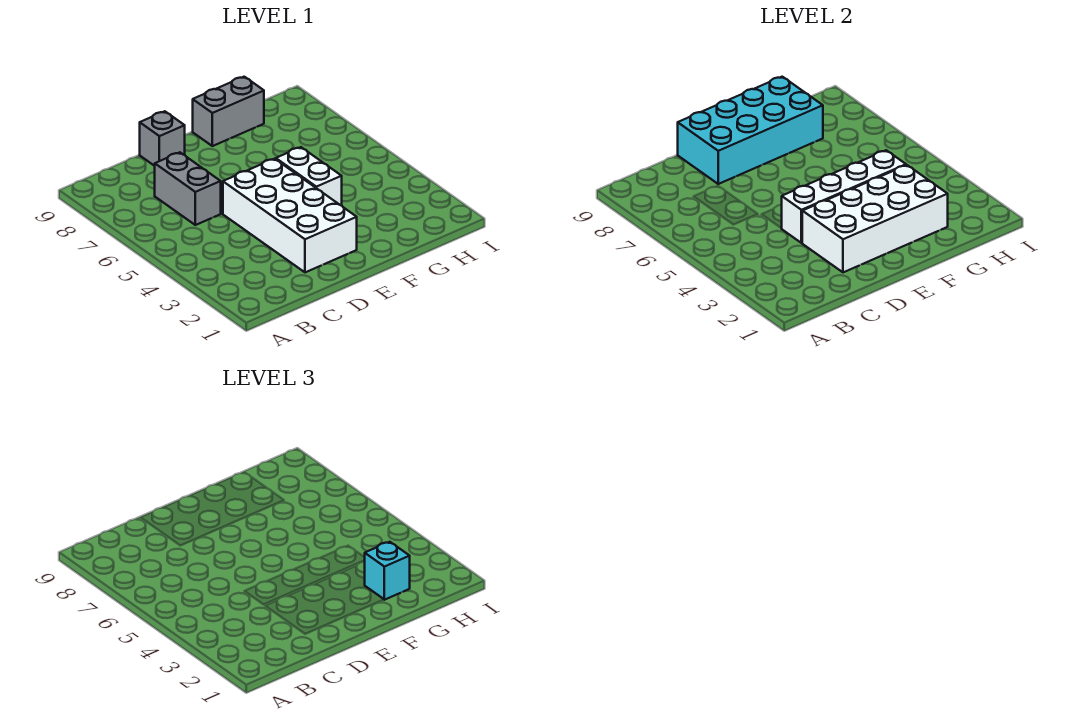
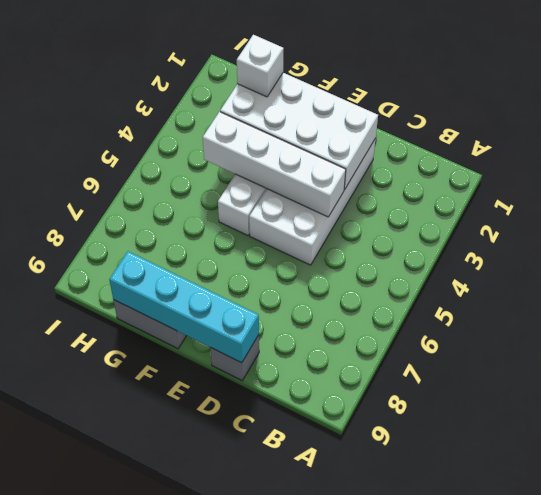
grey brick C6:C7 level 1 -> none
cyan brick D8:G9 level 2 -> cyan brick D9:G9 level 2
cyan brick G2 level 3 -> white brick G2 level 3

